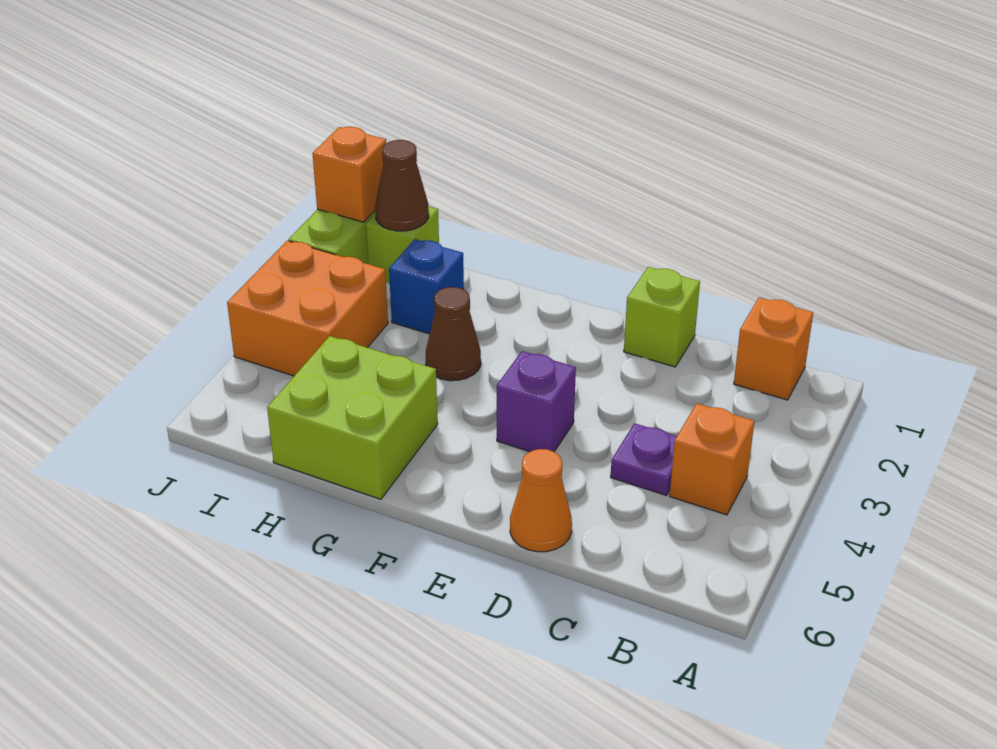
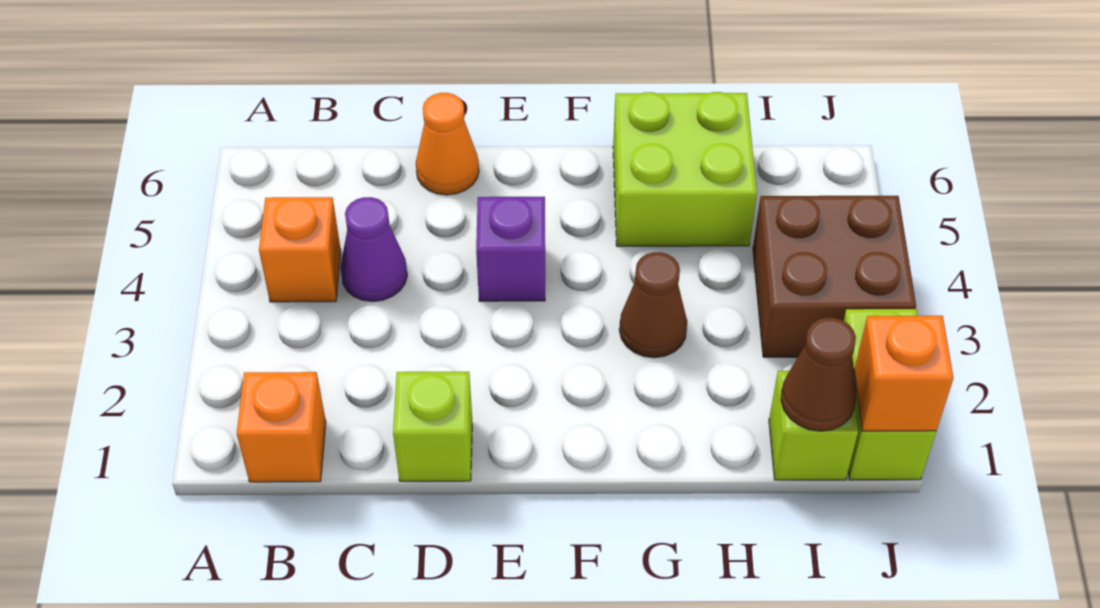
purple plate C4 level 1 -> purple cone C4 level 1
blue brick H2 level 1 -> none
orange brick I3:J4 level 1 -> brown brick I3:J4 level 1

